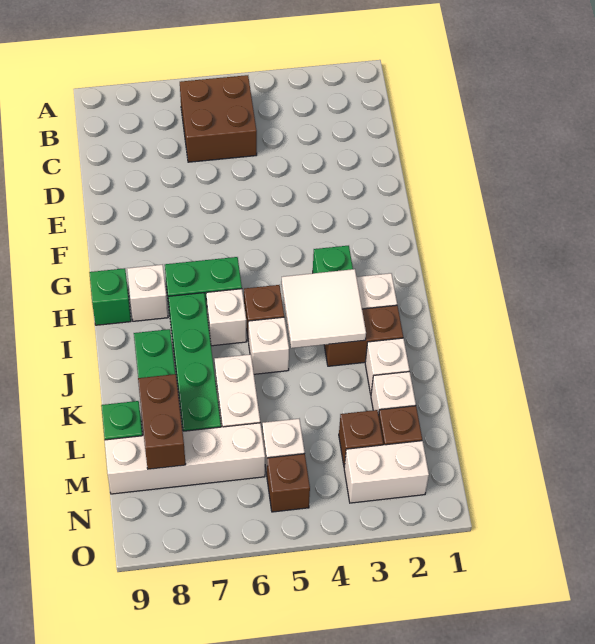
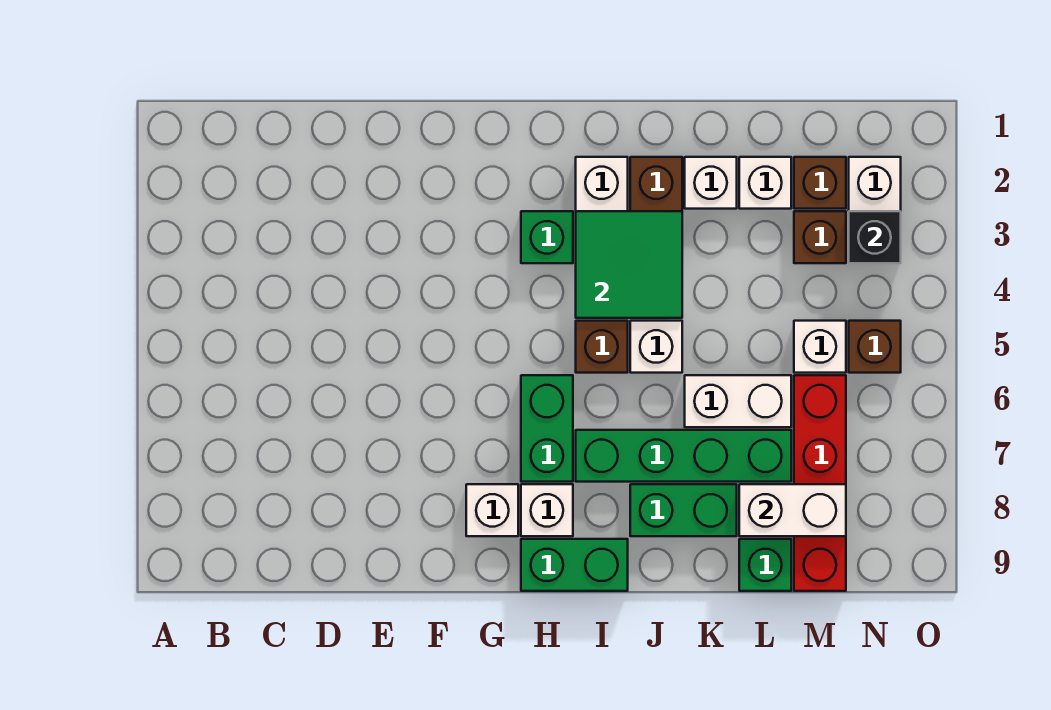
brown brick B5:C6 level 1 -> none
green brick H9 level 1 -> green brick H9:I9 level 1
white tile I3:J4 level 2 -> green tile I3:J4 level 2
white brick I6 level 1 -> white brick G8 level 1
brown brick L8:M8 level 2 -> white brick L8:M8 level 2
white brick M6:M9 level 1 -> red brick M6:M9 level 1
none -> black brick N3 level 2

